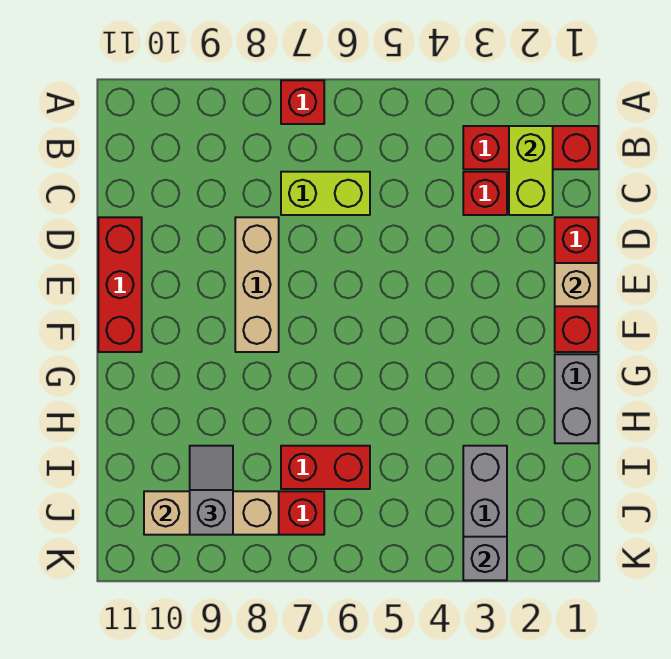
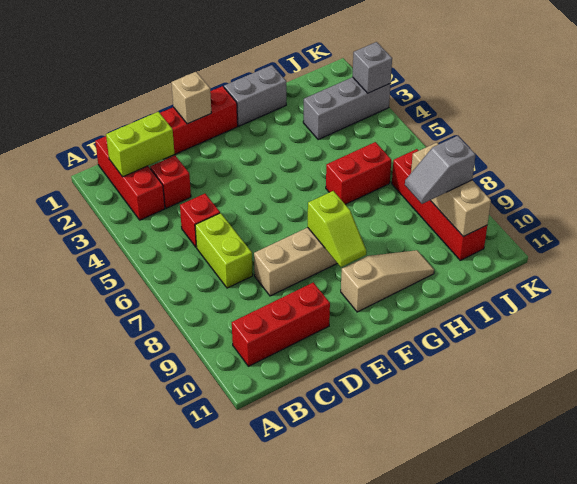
red brick A7 level 1 -> red brick C5 level 1
red brick D11:F11 level 1 -> red brick B10:D10 level 1
none -> lime slope F8:F9 level 2 top 8
none -> tan slope F10:H10 level 1 top F
red brick I6:I7 level 1 -> red brick H6:I6 level 1

